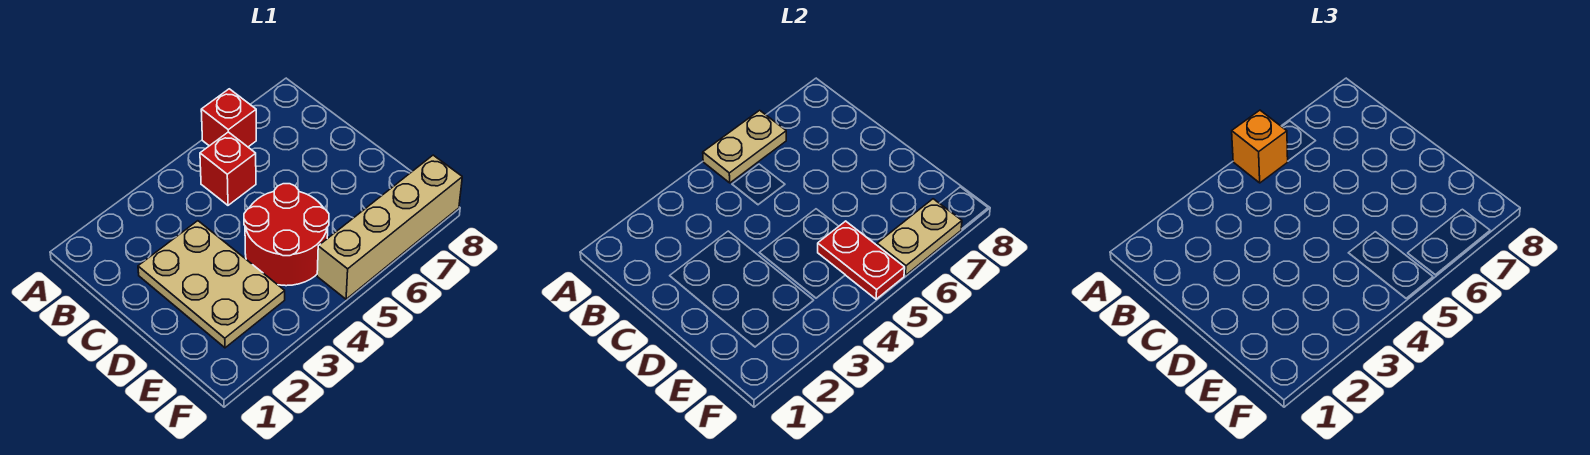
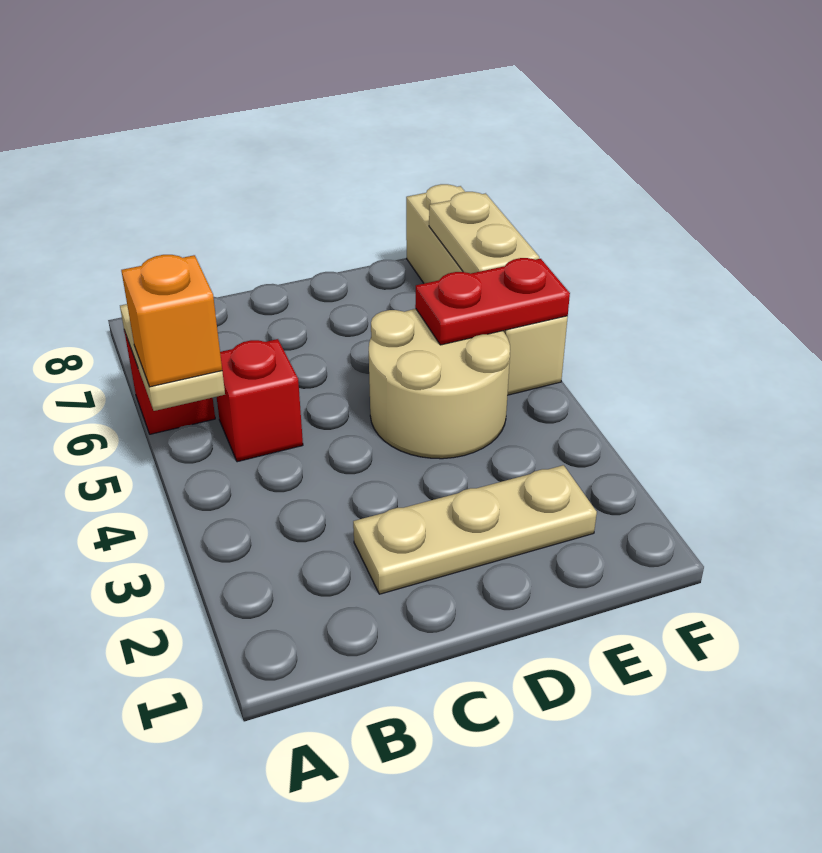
tan plate C2:E3 level 1 -> tan plate C2:E2 level 1
red round brick D4:E5 level 1 -> tan round brick D4:E5 level 1

